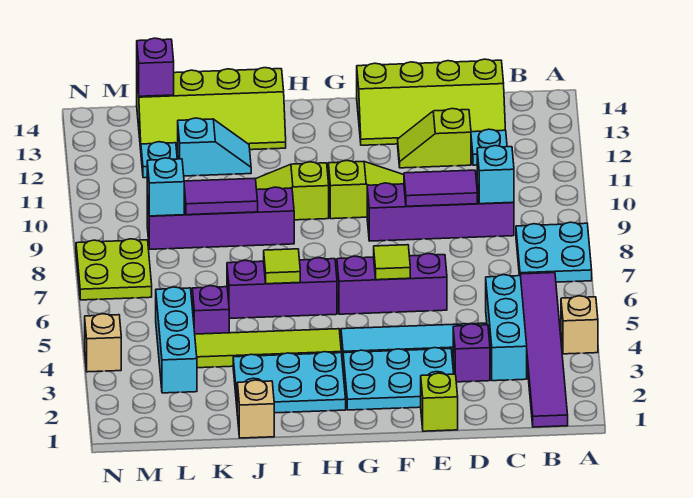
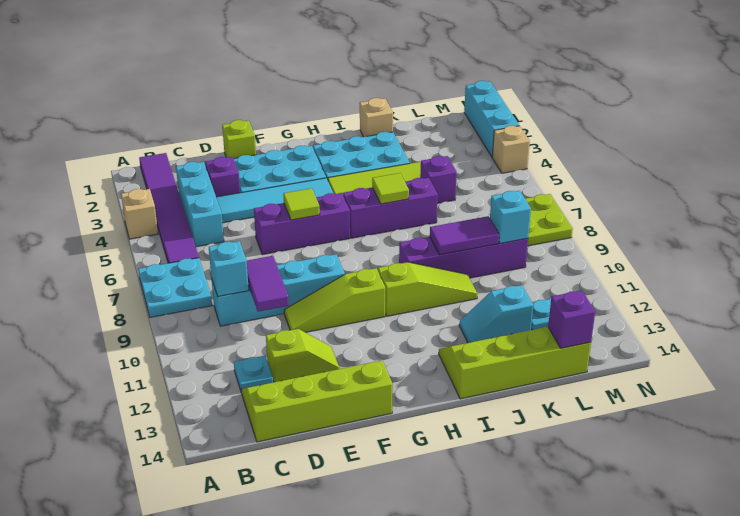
purple brick C9:F9 level 1 -> cyan brick C9:F9 level 1
purple tile D9:E9 level 2 -> purple tile D9:D10 level 2
cyan brick L3:L5 level 1 -> cyan brick N1:N3 level 1

